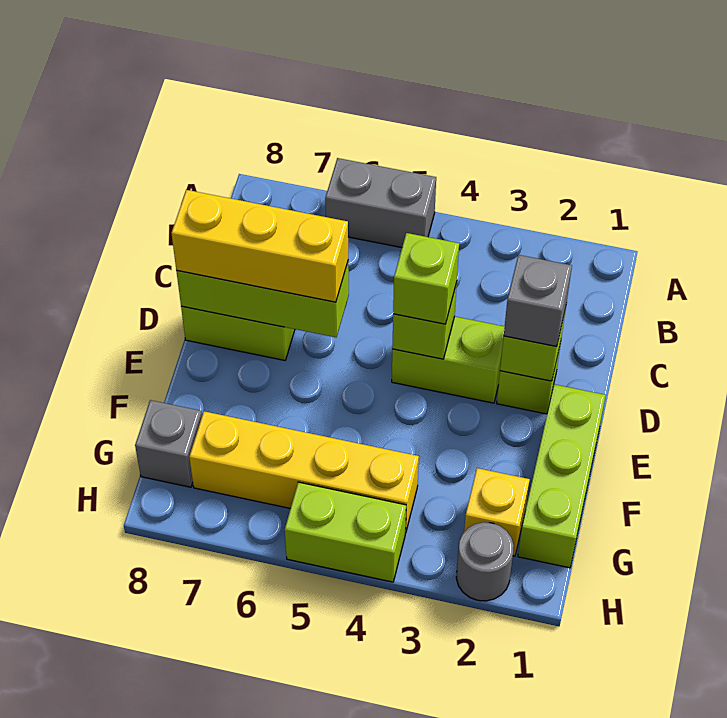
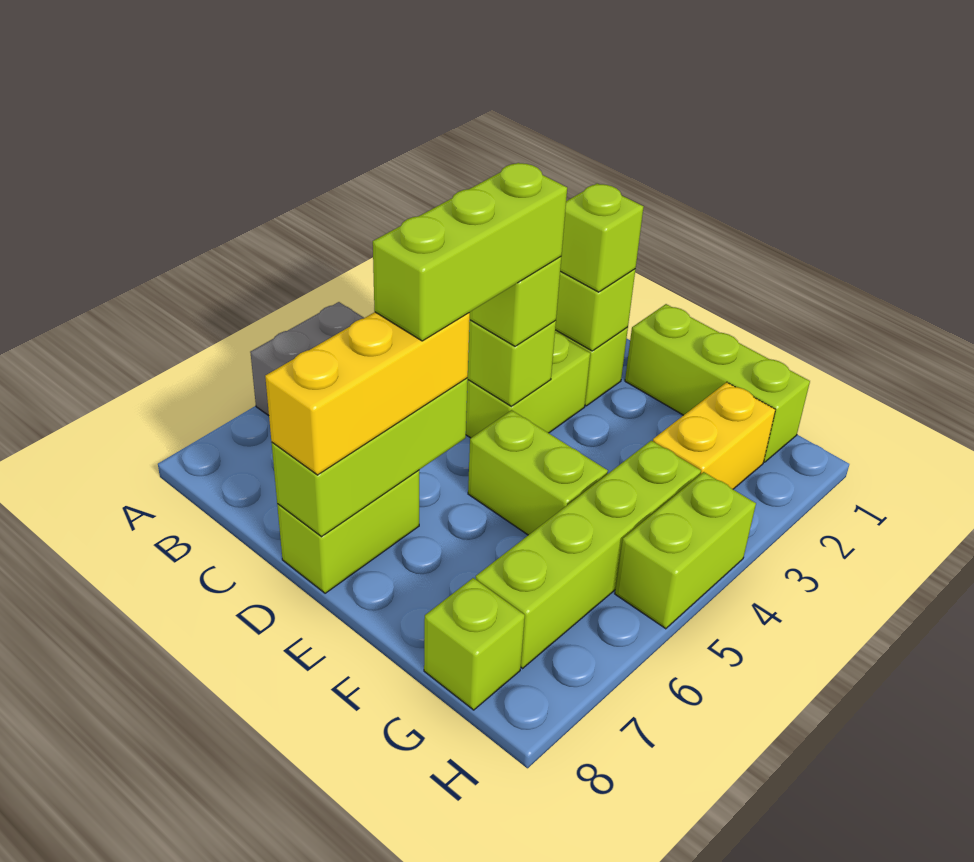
grey brick D2 level 3 -> lime brick D2 level 3
none -> lime brick D4:D6 level 4
none -> lime brick E5:F5 level 1
yellow brick G2 level 1 -> yellow brick G2:G3 level 1
yellow brick G4:G7 level 1 -> lime brick G4:G7 level 1
grey brick G8 level 1 -> lime brick G8 level 1
grey round brick H2 level 1 -> none

